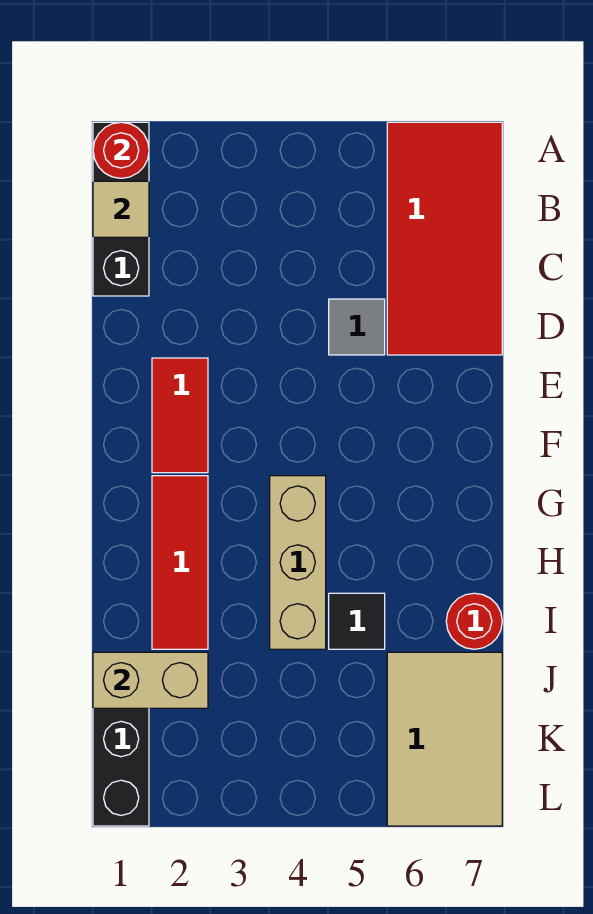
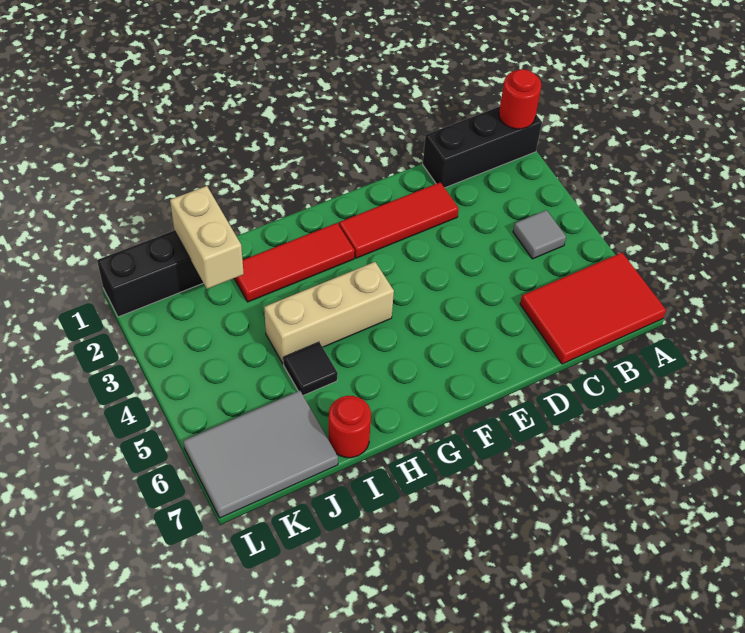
red tile A6:D7 level 1 -> red tile A6:C7 level 1
tan tile B1 level 2 -> none
grey tile D5 level 1 -> grey tile B4 level 1
red tile E2:F2 level 1 -> red tile D2:F2 level 1
tan tile J6:L7 level 1 -> grey tile J6:L7 level 1

